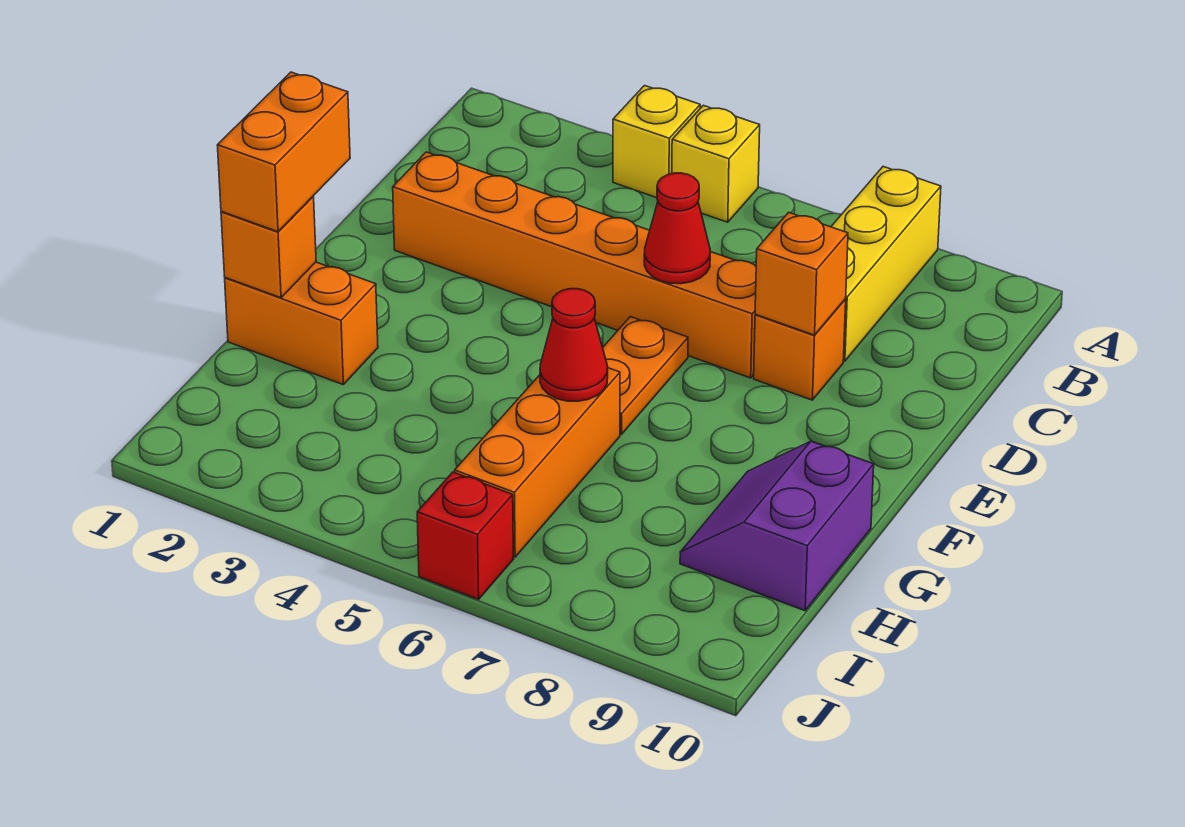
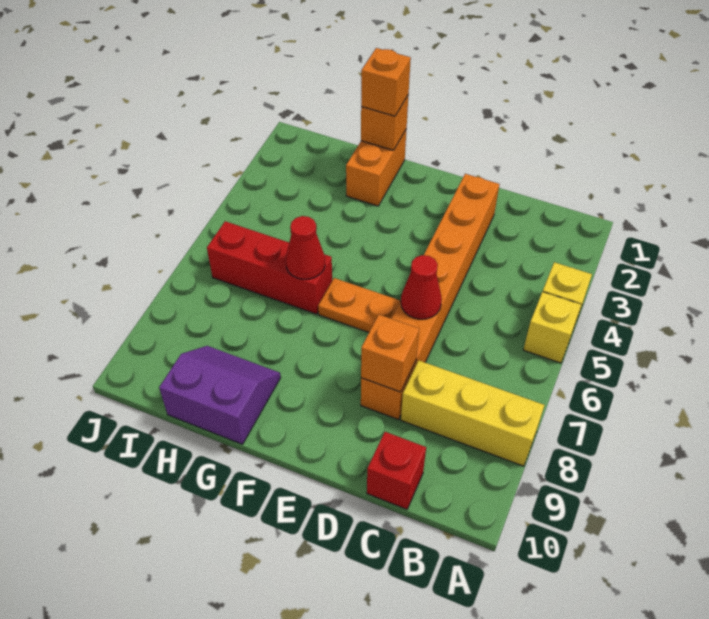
orange brick F1:G1 level 3 -> orange brick G1 level 3
orange brick G6:I6 level 1 -> red brick G6:I6 level 1
red brick J6 level 1 -> red brick C10 level 1

